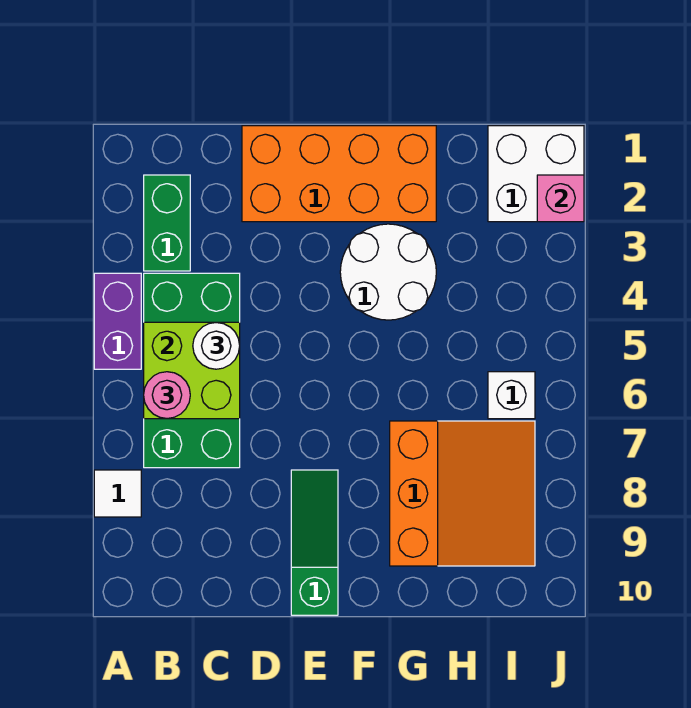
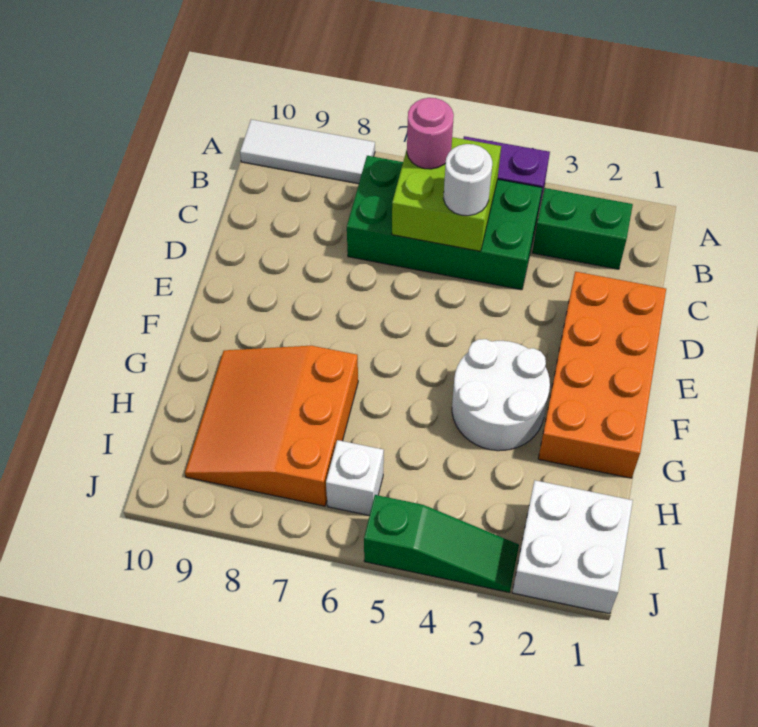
white tile A8 level 1 -> white tile A8:A10 level 1
green slope E8:E10 level 1 top 10 -> green slope J3:J5 level 1 top 5
orange slope G7:I9 level 1 top G -> orange slope G7:I9 level 1 top 7
pink brick J2 level 2 -> none

